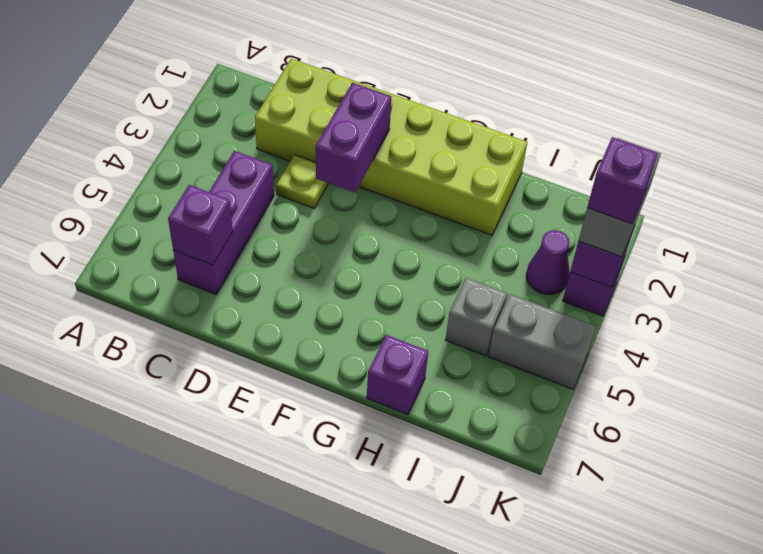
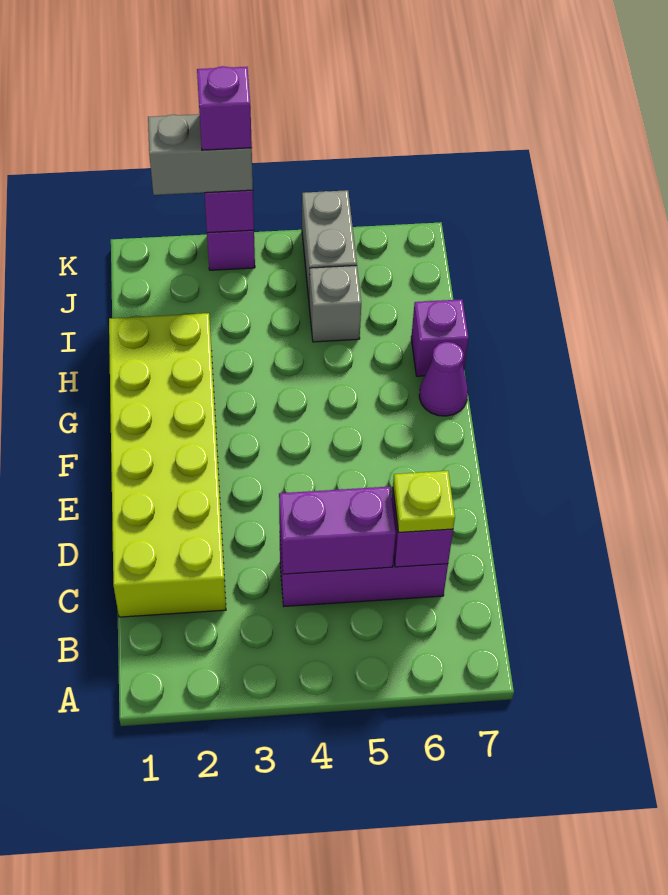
lime plate D3 level 1 -> lime plate C6 level 3
purple brick E2:E3 level 2 -> purple brick C4:C5 level 2
purple cone J3 level 1 -> purple cone G7 level 1

